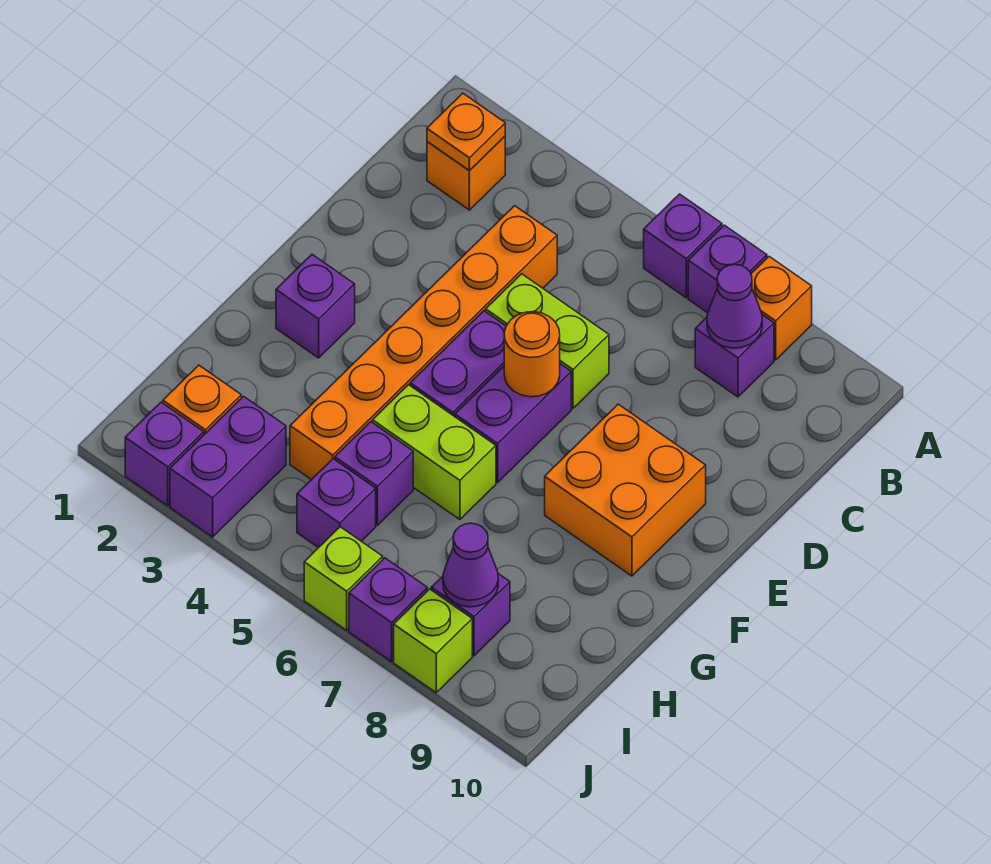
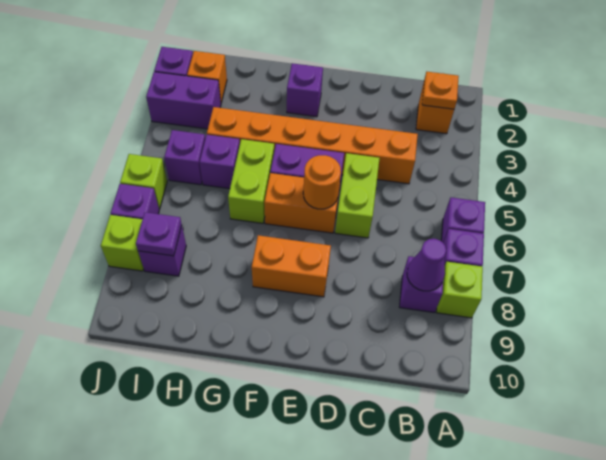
orange brick A8 level 1 -> lime brick A8 level 1
purple brick E6:F6 level 1 -> orange brick E6:F6 level 1
orange brick E8:F9 level 1 -> orange brick E8:F8 level 1
purple cone I8 level 2 -> purple plate I8 level 2

